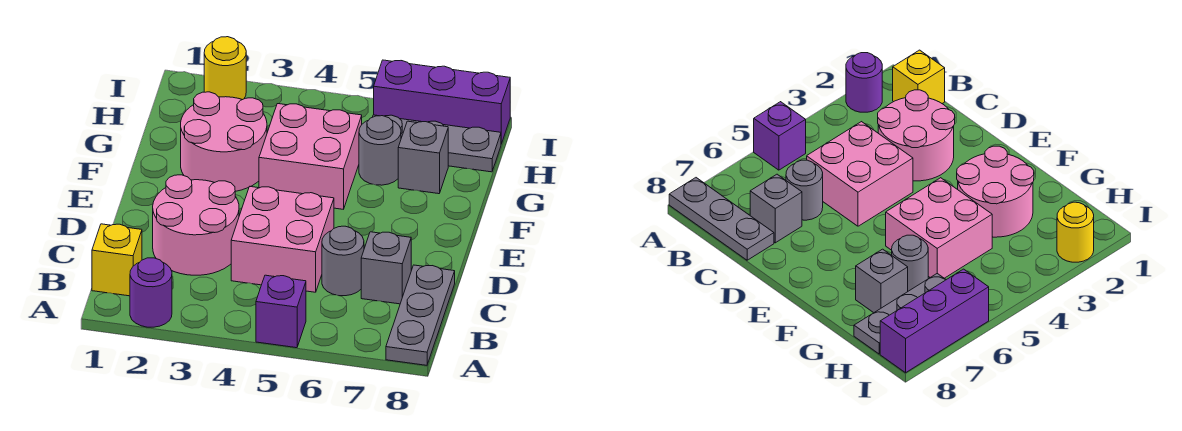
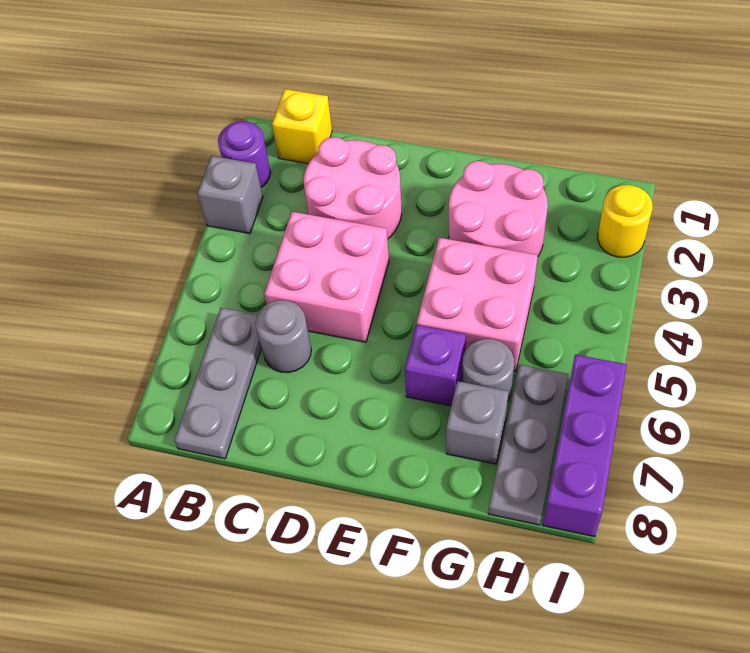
purple brick A5 level 1 -> purple brick F6 level 1
grey plate A8:C8 level 1 -> grey plate B6:B8 level 1
grey brick C7 level 1 -> grey brick A3 level 1

